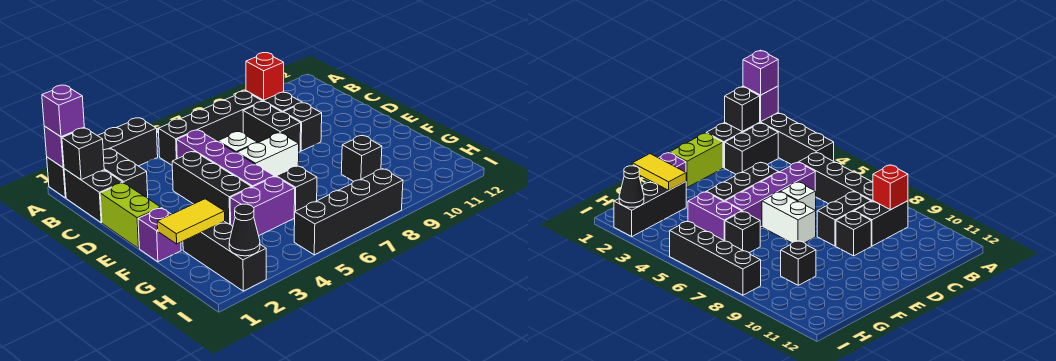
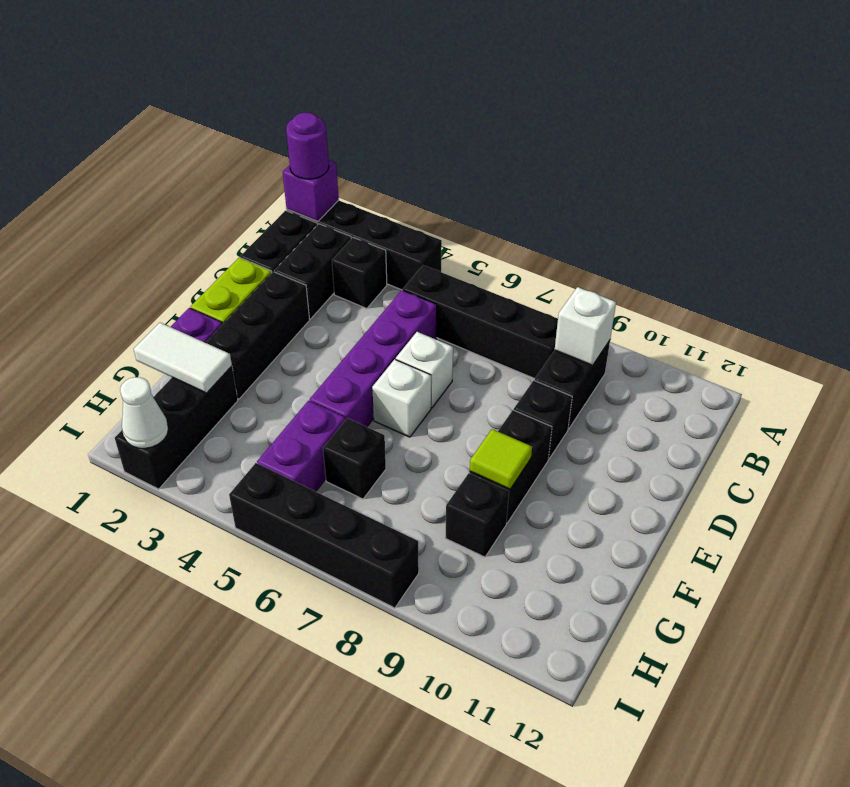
purple brick A1 level 3 -> purple round brick A1 level 3
black brick B1 level 2 -> black brick B3 level 1
red brick B9 level 2 -> white brick B9 level 2
black brick C8:D8 level 1 -> black brick E9:F9 level 1
black brick D4:F4 level 1 -> black brick D2:F2 level 1
white brick E6:E7 level 1 -> white brick E6 level 1
none -> lime tile F9 level 2
yellow tile G1:G2 level 2 -> white tile G1:G2 level 2
purple brick G4:G5 level 1 -> purple brick G5:H5 level 1
black cone I2 level 2 -> white cone I2 level 2

